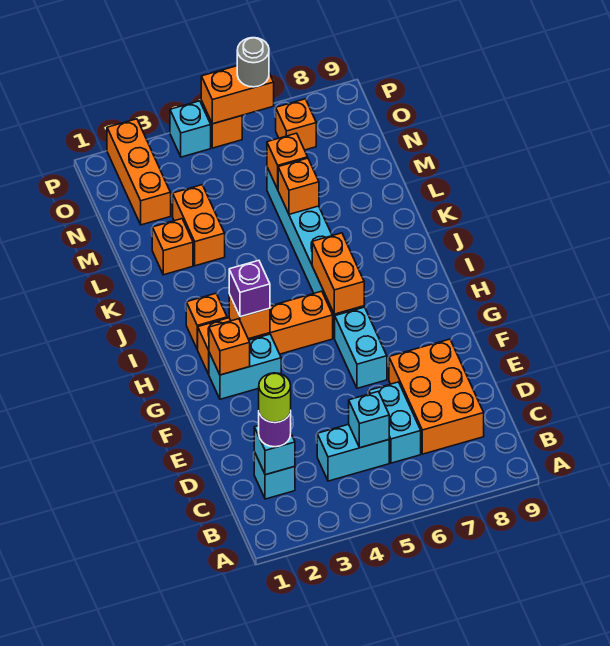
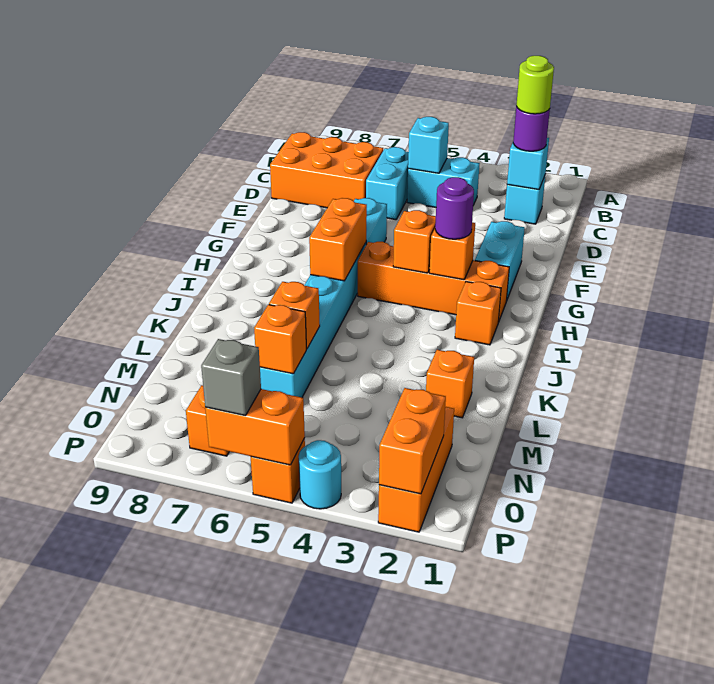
orange brick C7:E8 level 1 -> orange brick C7:D9 level 1
cyan brick G2:G3 level 1 -> cyan brick F2:G2 level 1
orange brick G2 level 2 -> orange brick H4 level 2
purple brick H3 level 3 -> purple round brick H3 level 3
orange brick L3:M3 level 1 -> orange brick O2:P2 level 2
cyan brick P4 level 1 -> cyan round brick P4 level 1
grey round brick P6 level 3 -> grey brick P6 level 3

